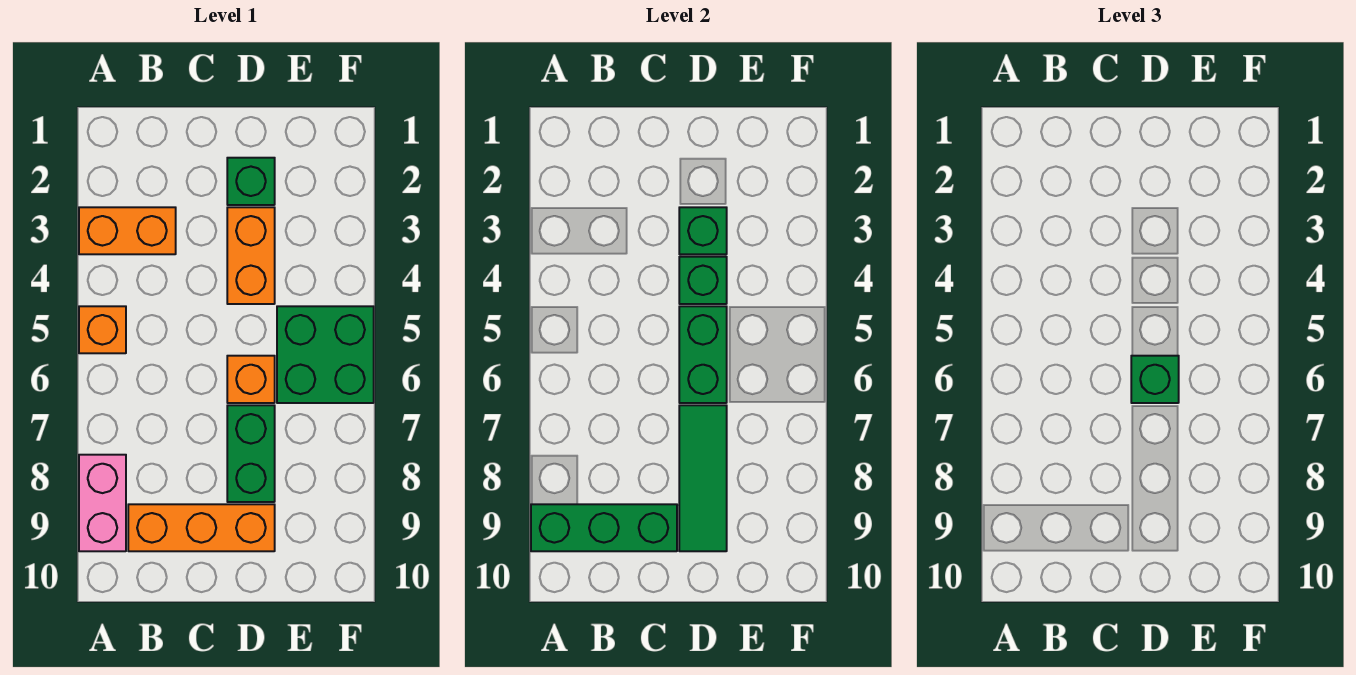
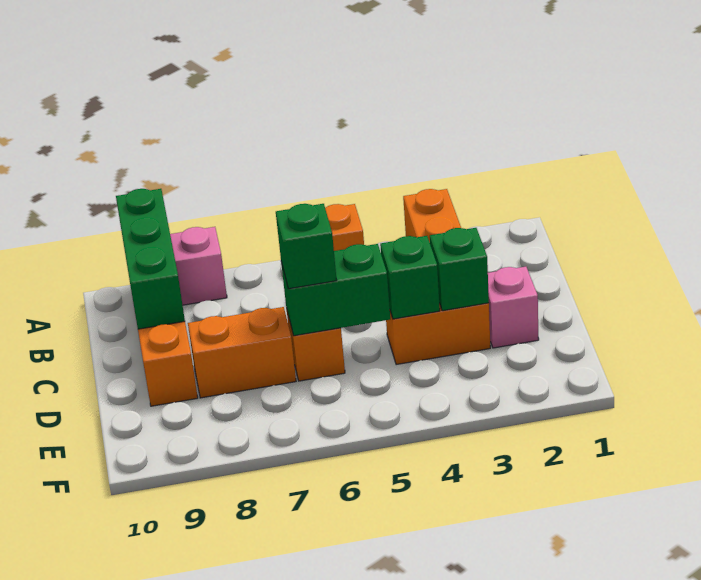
green brick D2 level 1 -> pink brick D2 level 1
green brick D7:D8 level 1 -> orange brick D7:D8 level 1
green tile D7:D9 level 2 -> none
green brick E5:F6 level 1 -> none

